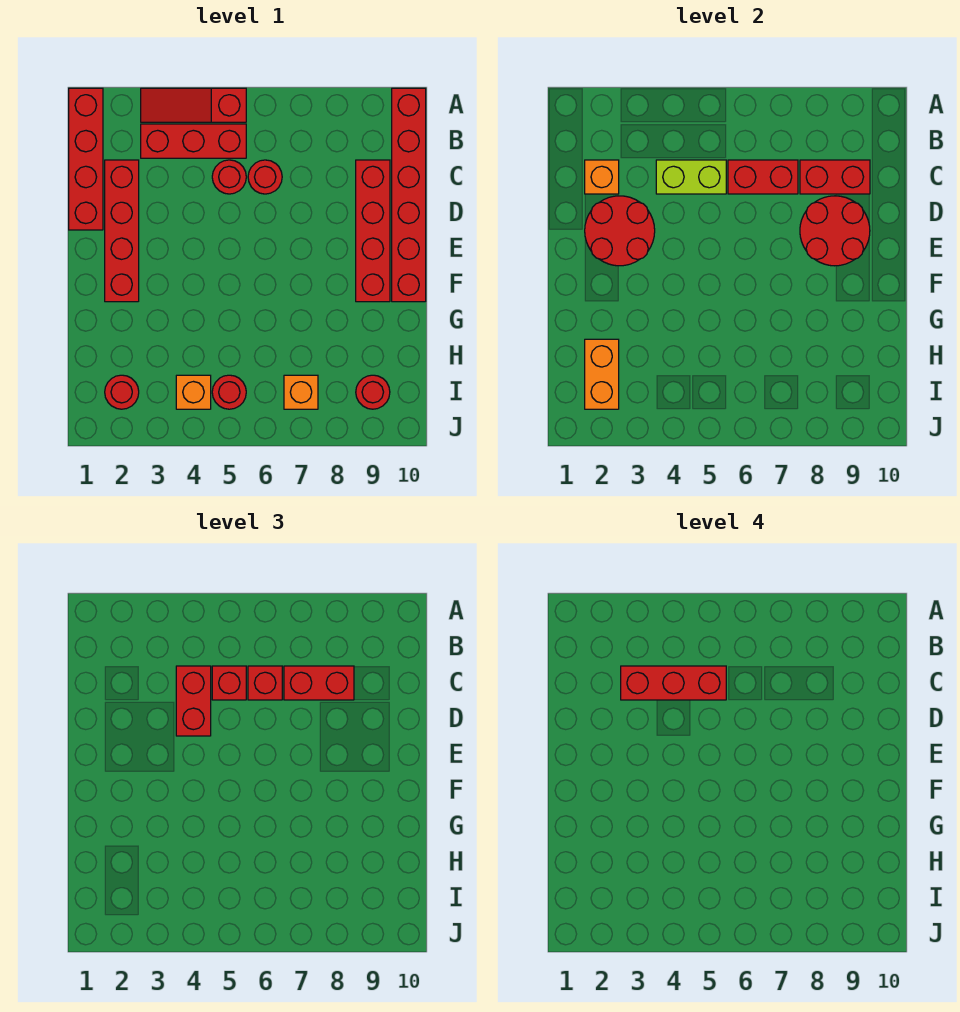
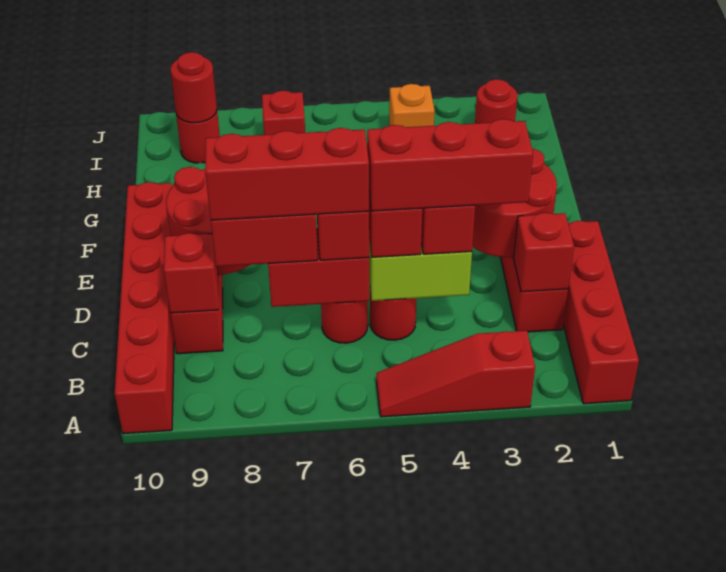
red slope A3:A5 level 1 top 5 -> red slope A3:A5 level 1 top 3
red brick B3:B5 level 1 -> red brick C6:C8 level 4
orange brick C2 level 2 -> red brick C2 level 2
red brick C8:C9 level 2 -> red brick C9 level 2
orange brick H2:I2 level 2 -> none
red round brick I5 level 1 -> red round brick I9 level 2
orange brick I7 level 1 -> red brick I7 level 1

